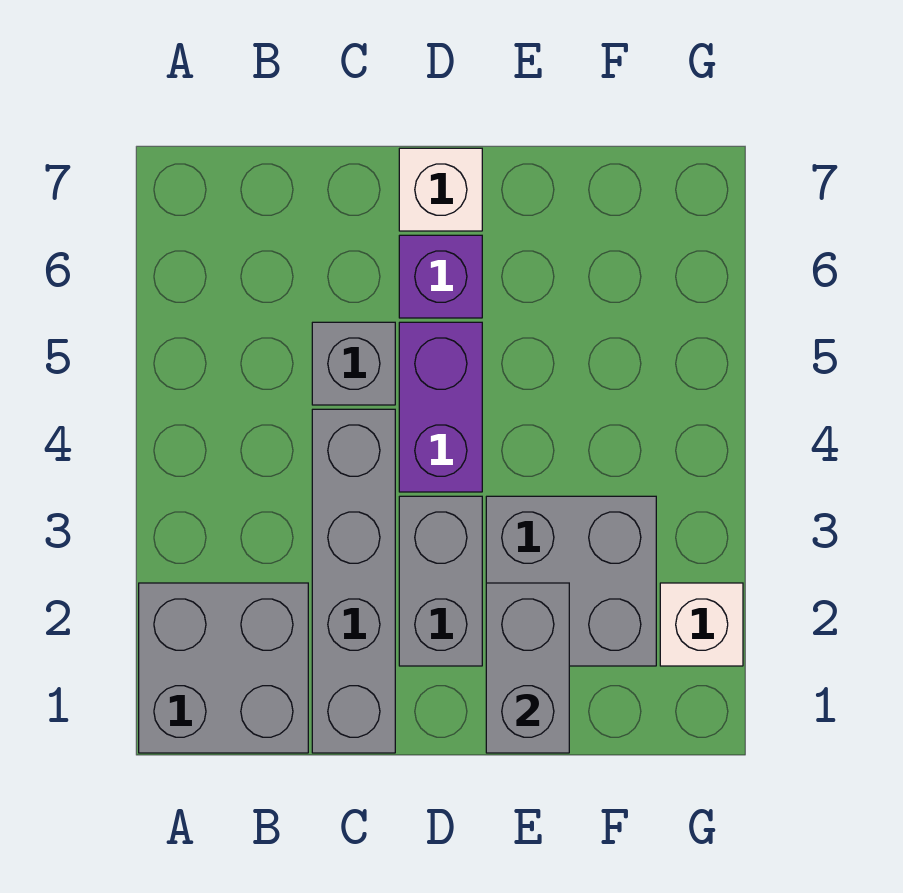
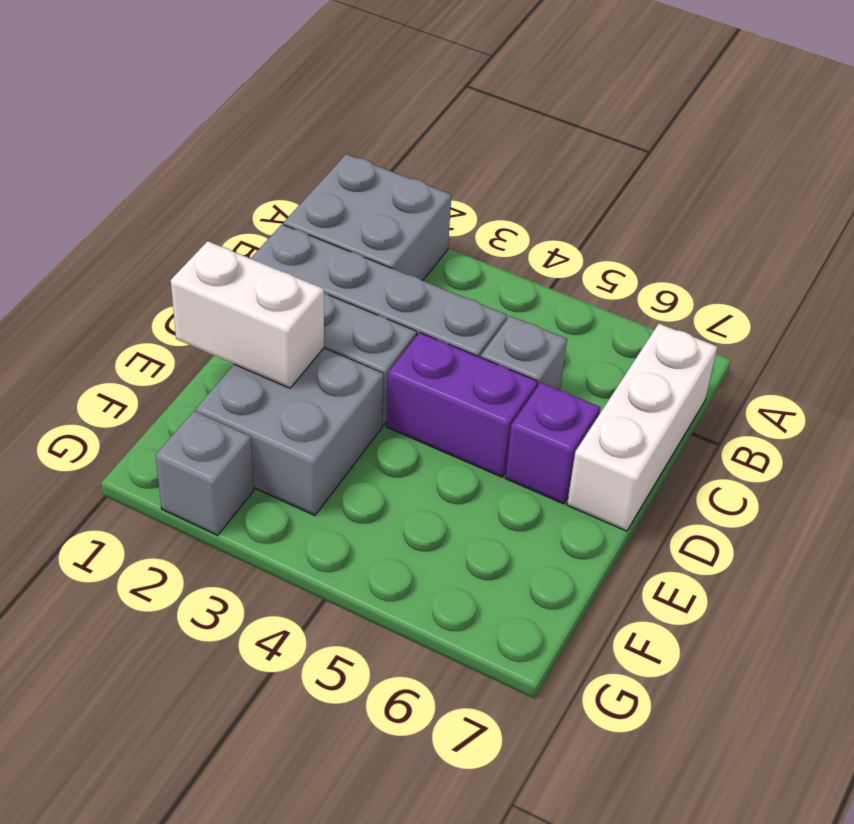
white brick D7 level 1 -> white brick B7:D7 level 1
grey brick E1:E2 level 2 -> white brick E1:E2 level 2
white brick G2 level 1 -> grey brick G2 level 1

